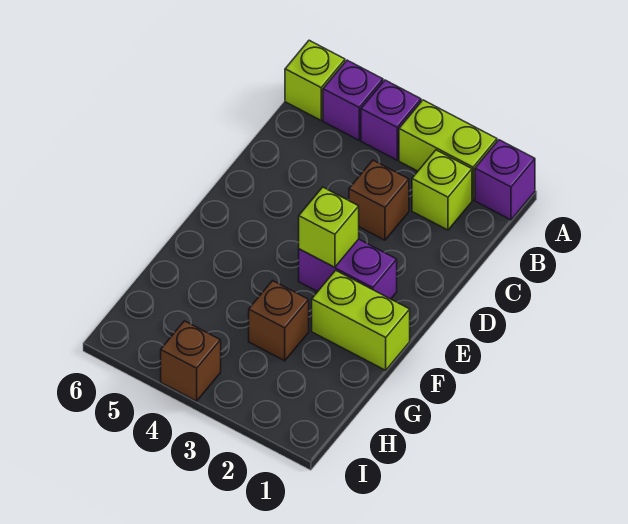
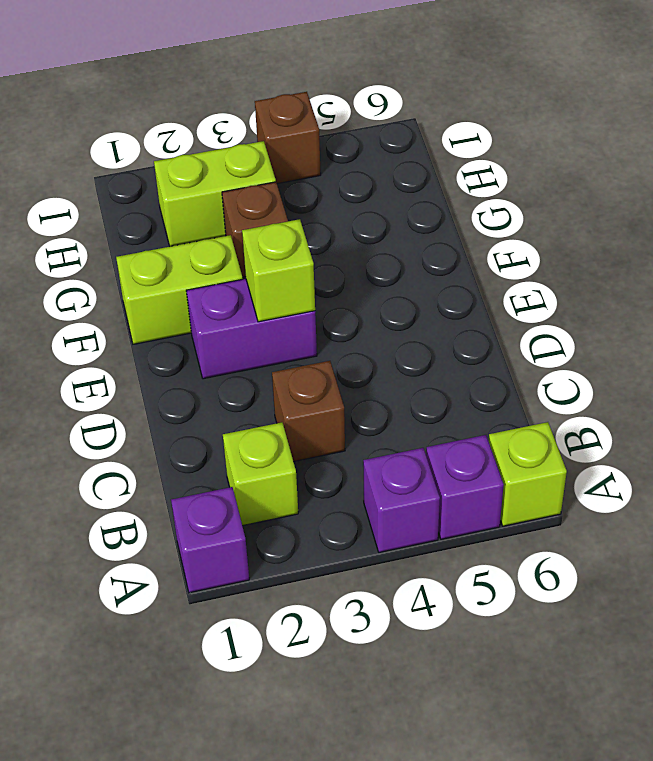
lime brick A2:A3 level 1 -> lime brick H2:H3 level 1

